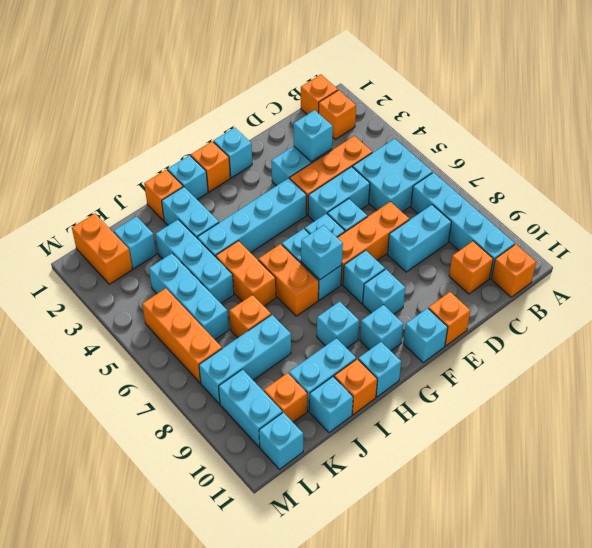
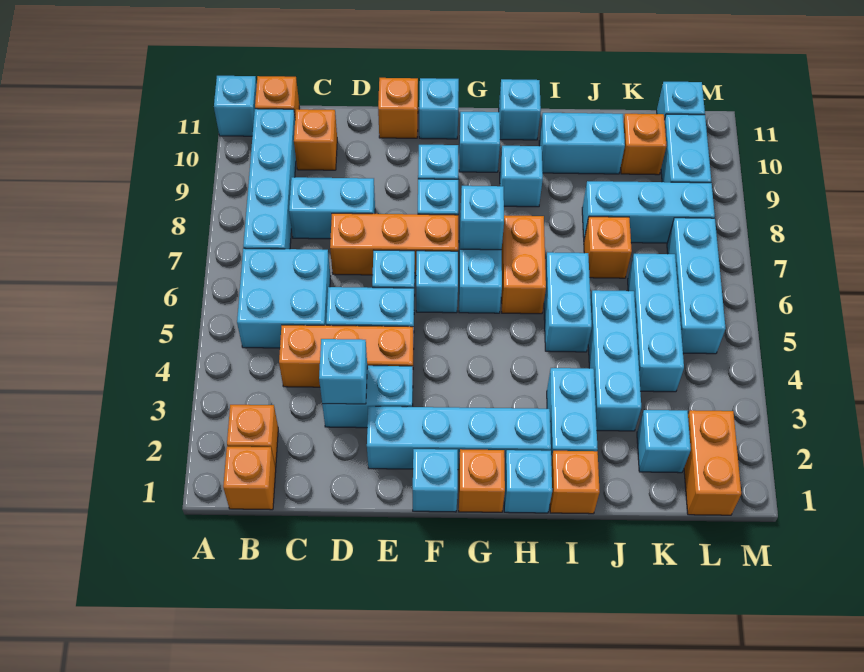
cyan brick F4:I4 level 1 -> cyan brick E2:H2 level 1
orange brick I5:I6 level 1 -> cyan brick I5:I6 level 1
orange brick I11 level 1 -> none
cyan brick J11 level 1 -> cyan brick A11 level 1
orange brick L5:L7 level 1 -> cyan brick L5:L7 level 1

